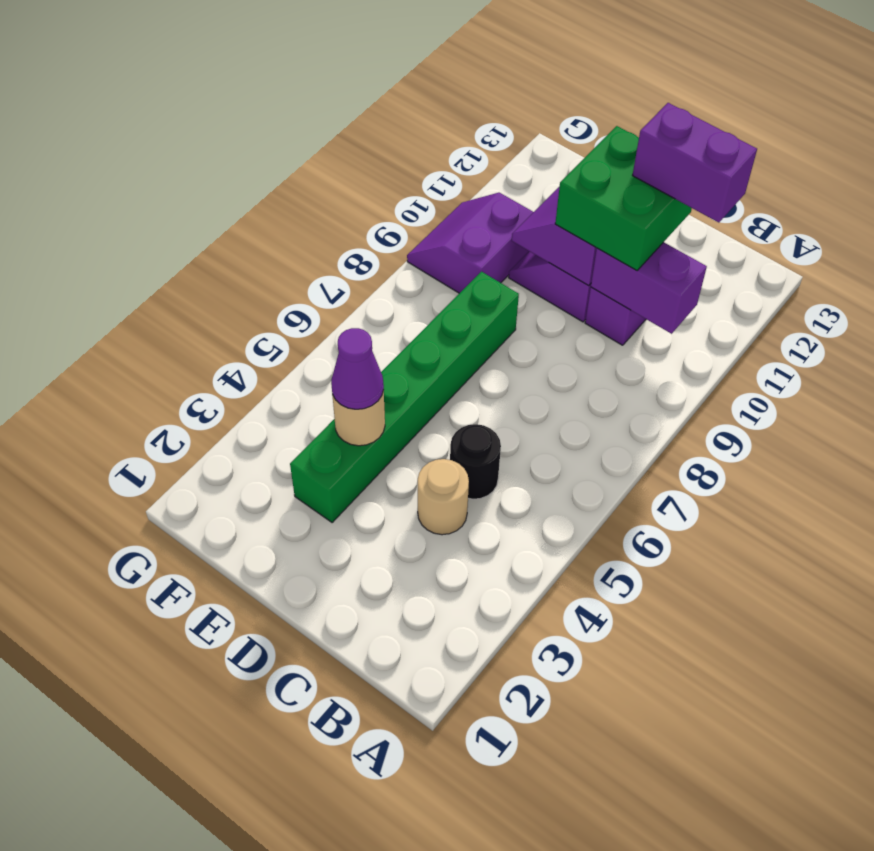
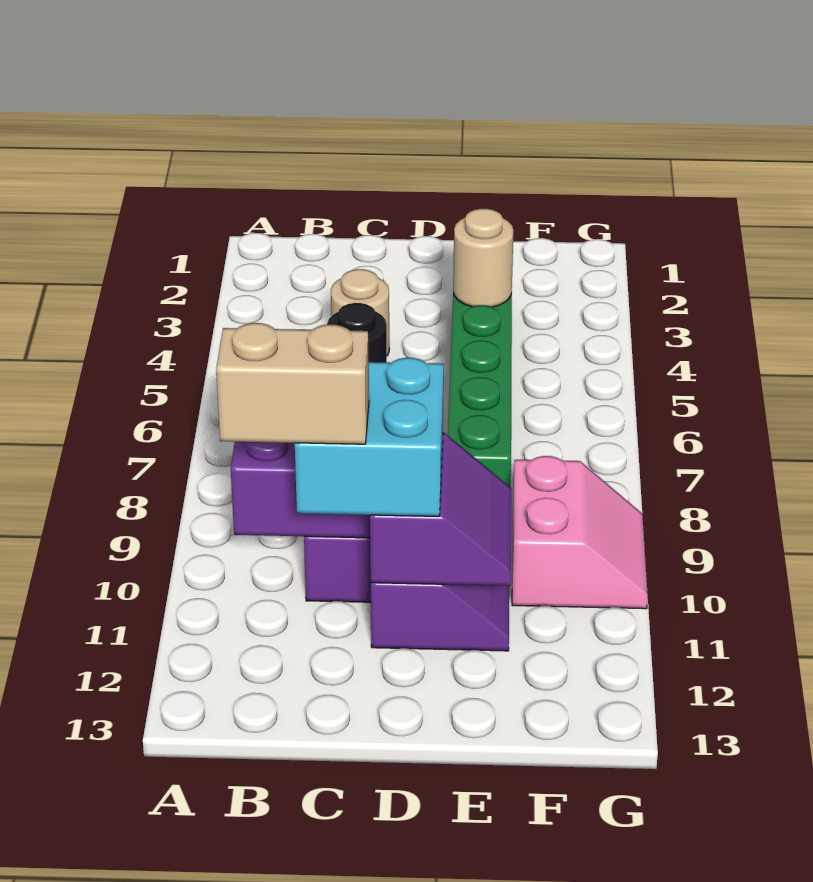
purple brick B11:C11 level 4 -> tan brick B11:C11 level 4
green brick C10:D11 level 3 -> cyan brick C10:D11 level 3
purple cone E4 level 3 -> none
purple slope F9:G10 level 1 top F -> pink slope F9:G10 level 1 top F

